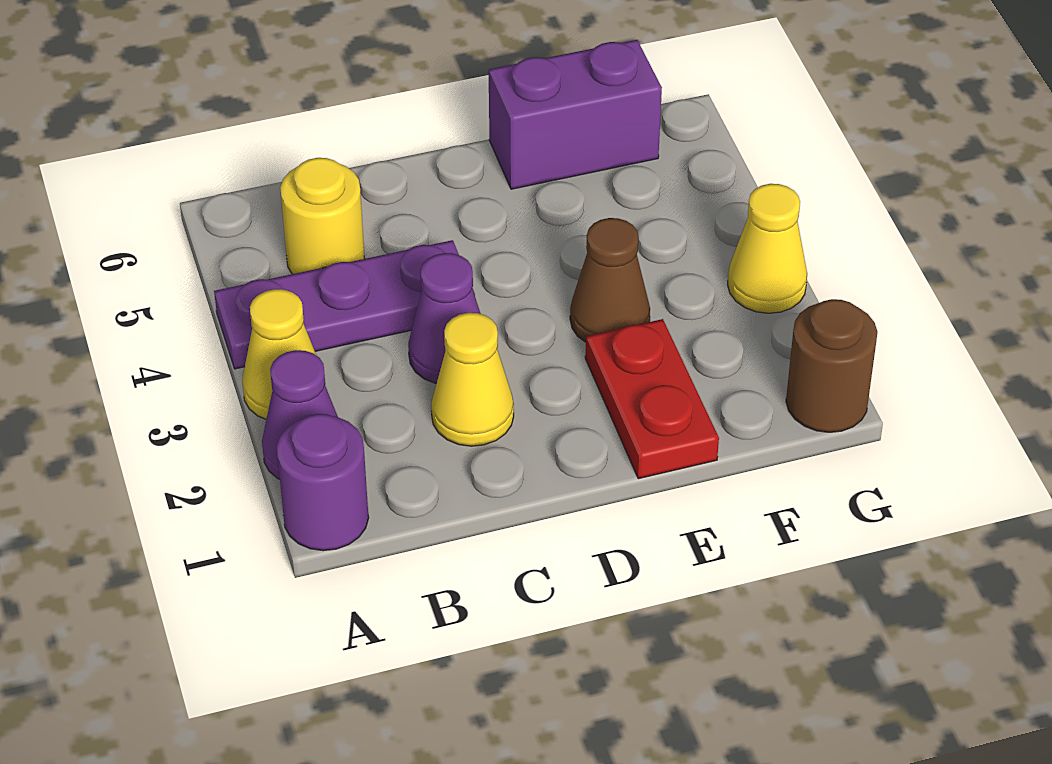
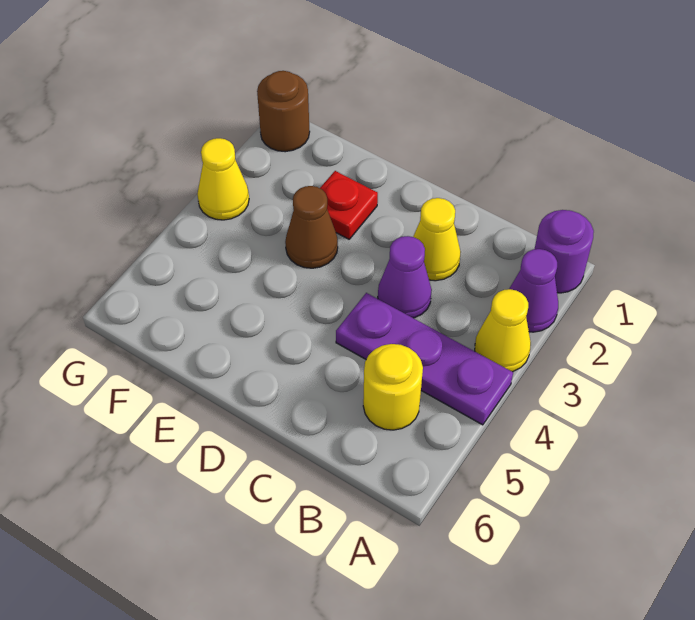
red plate E1:E2 level 1 -> red plate E2 level 1
purple brick E6:F6 level 1 -> none

